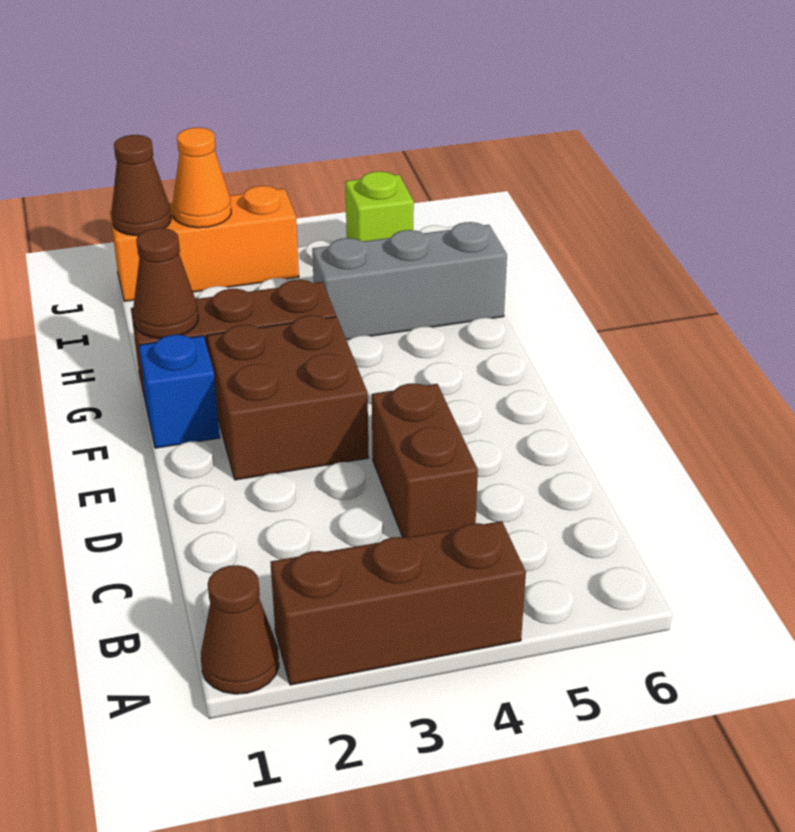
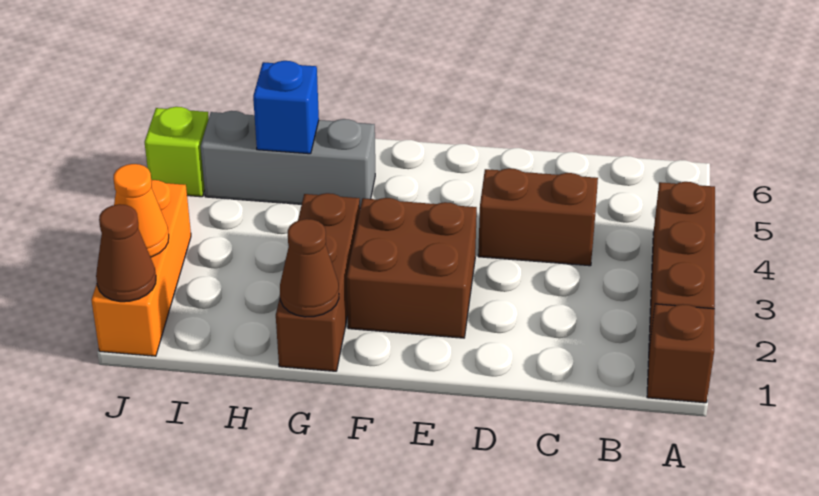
brown cone A1 level 1 -> brown brick A1 level 1
blue brick F1 level 1 -> blue brick H5 level 2
grey brick H4:H6 level 1 -> grey brick G5:I5 level 1

